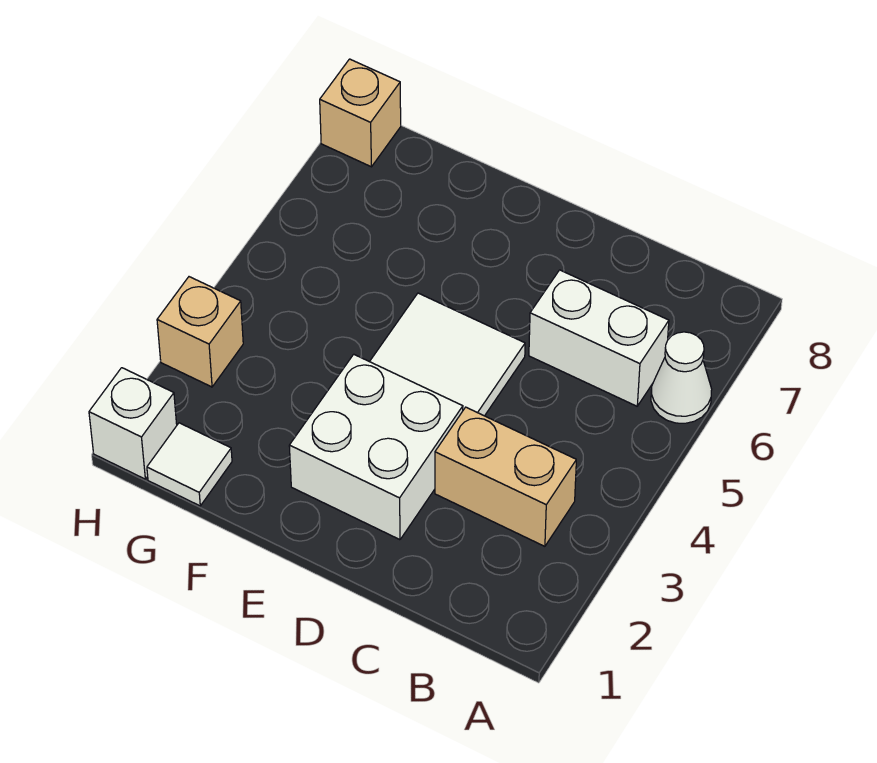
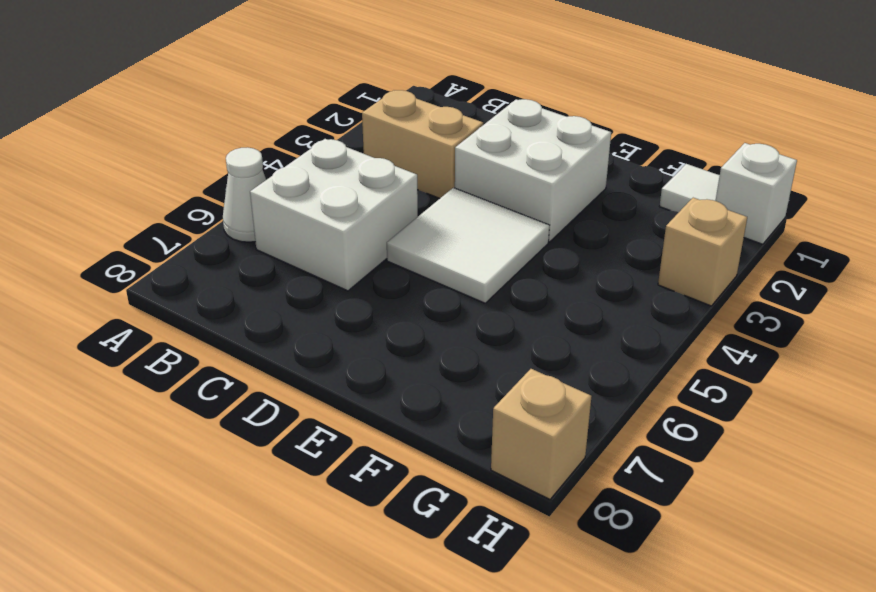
white brick B6:C6 level 1 -> white brick B5:C6 level 1

